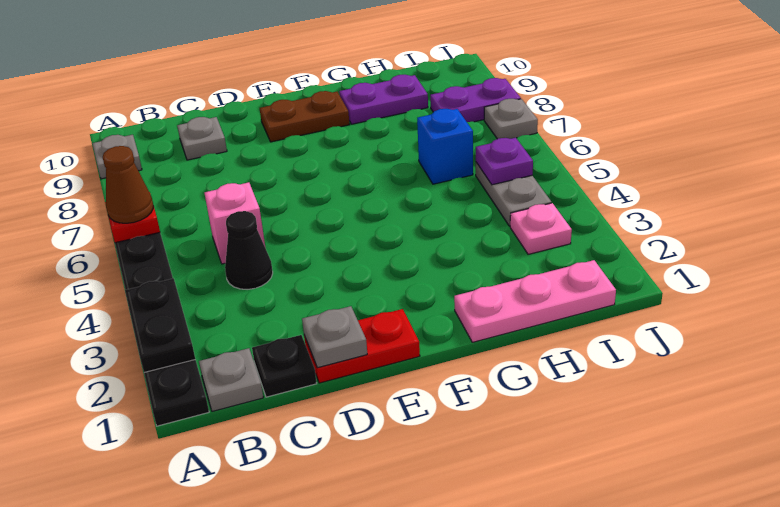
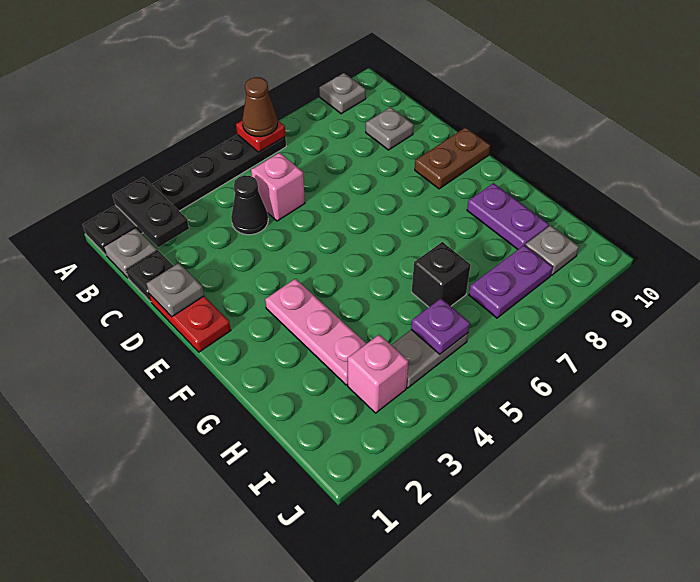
black plate A2:A3 level 2 -> black plate A2:B2 level 2
brown plate E9:F9 level 1 -> brown plate E9:E10 level 1
pink plate G1:I1 level 1 -> pink plate F3:H3 level 1
blue brick H6 level 1 -> black brick H6 level 1
pink plate I3 level 1 -> pink brick I3 level 1
purple plate I8:J8 level 1 -> purple plate I7:I8 level 1
grey plate J7 level 1 -> grey plate I9 level 1

